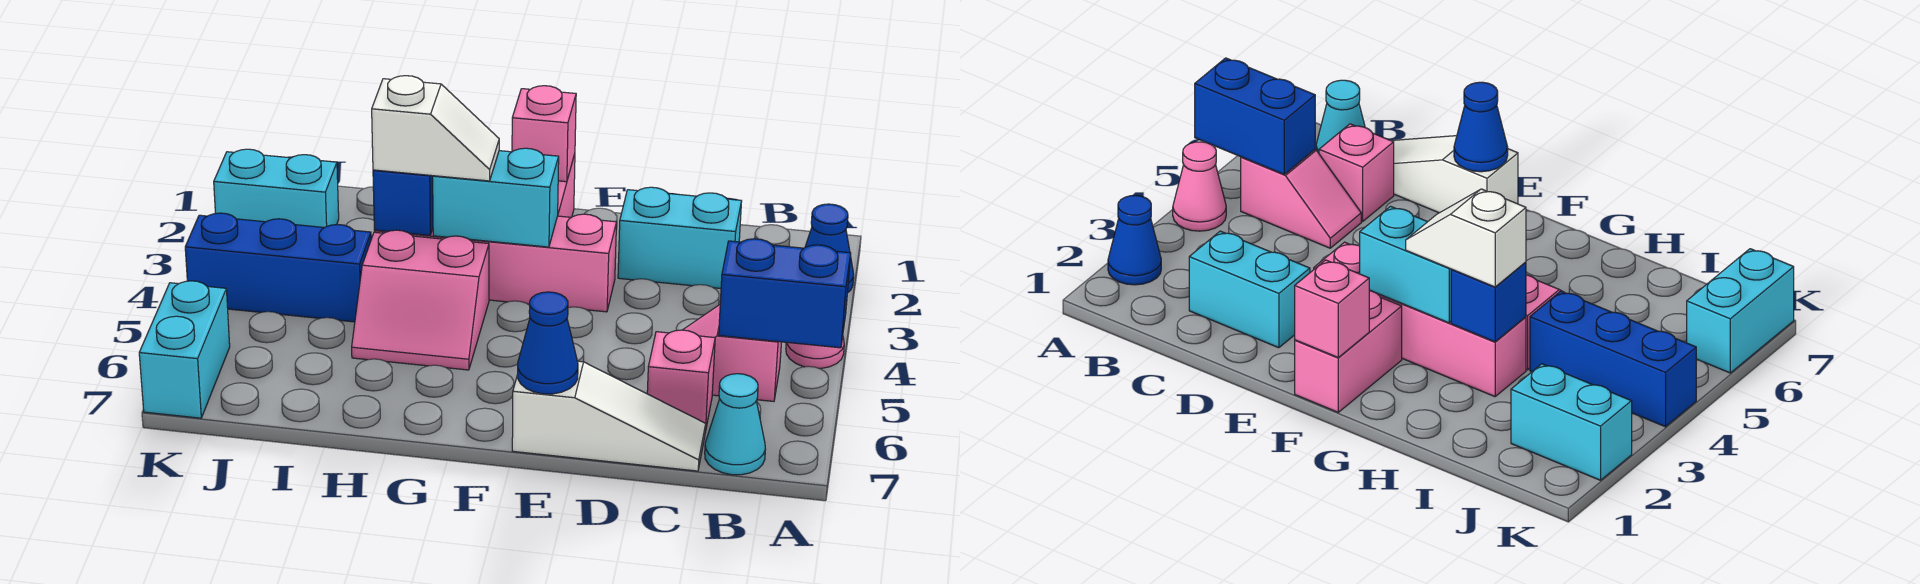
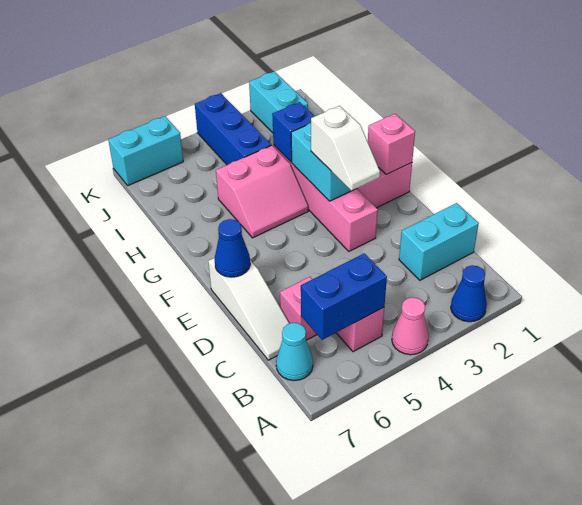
blue brick A5:B5 level 2 -> blue brick B5:B6 level 2
cyan brick C2:D2 level 1 -> cyan brick C1:C2 level 1
white slope G3:H3 level 3 top H -> white slope E3:F3 level 3 top F
pink slope G4:H5 level 1 top 4 -> pink slope G4:H5 level 1 top H

